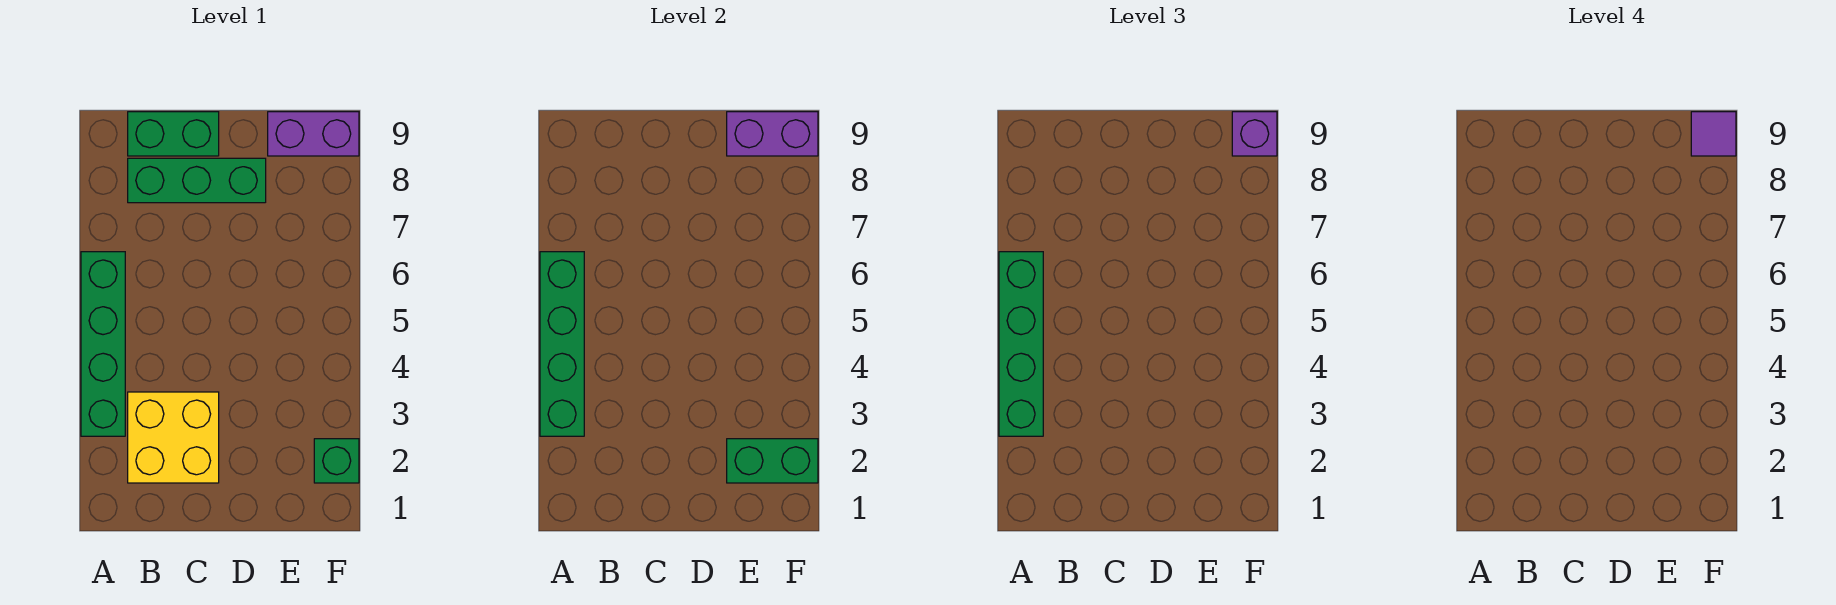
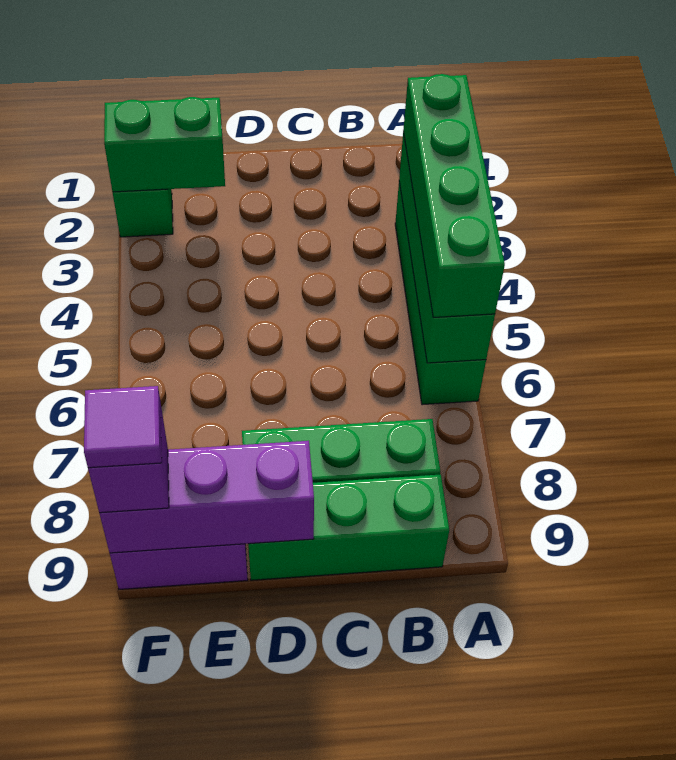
yellow brick B2:C3 level 1 -> none
green brick B9:C9 level 1 -> green brick B9:D9 level 1
purple brick E9:F9 level 2 -> purple brick D9:F9 level 2

